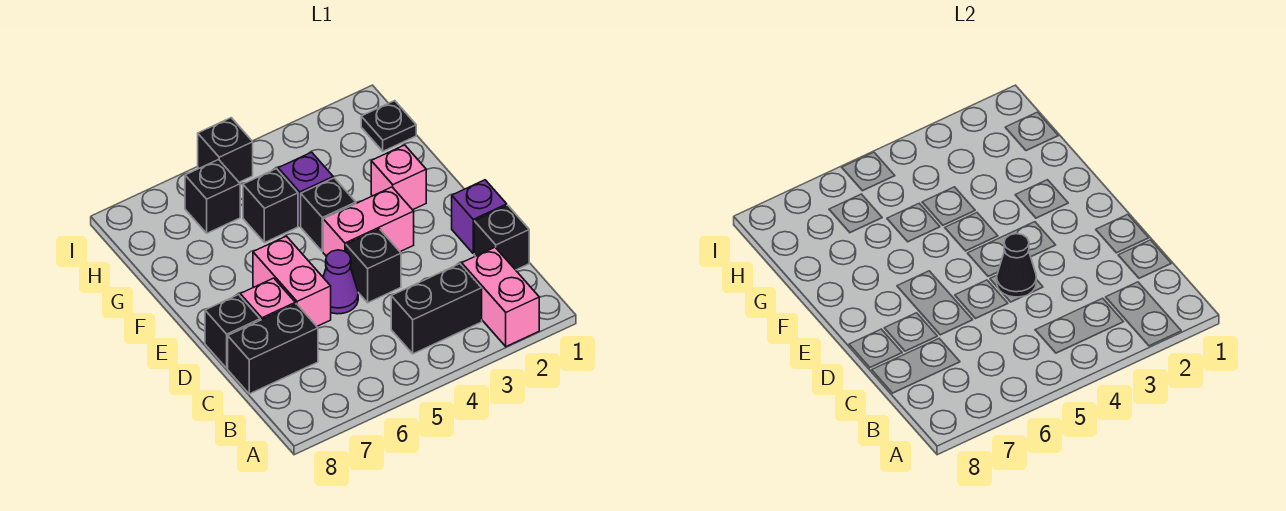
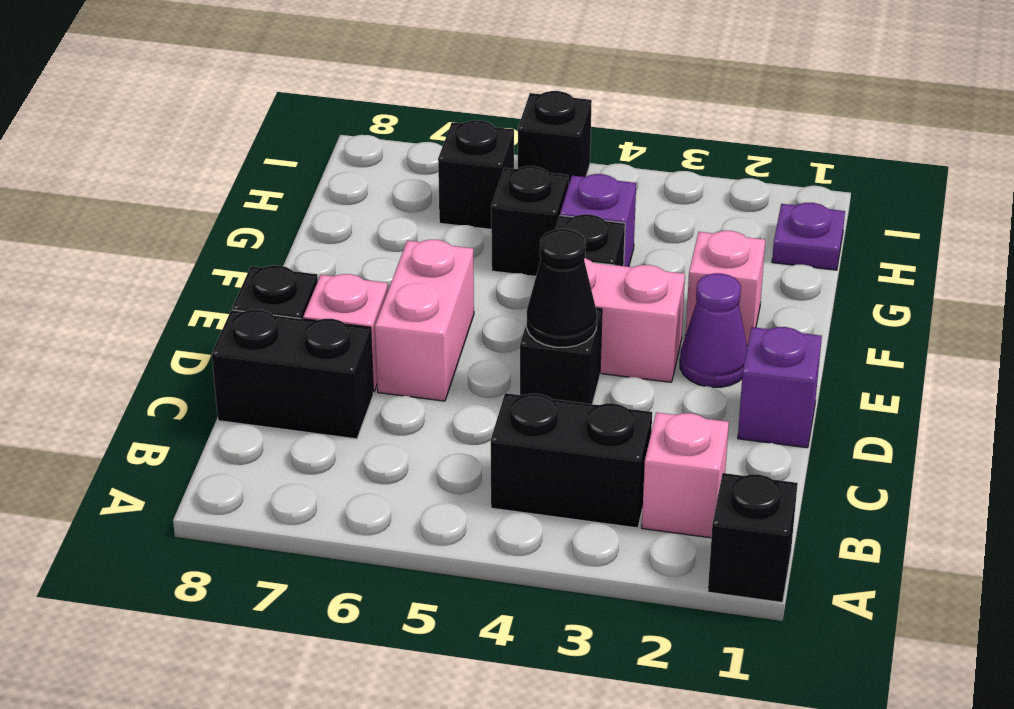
pink brick A2:B2 level 1 -> pink brick B2 level 1
black brick C1 level 1 -> black brick A1 level 1
purple cone D5 level 1 -> purple cone E2 level 1
black plate H1 level 1 -> purple plate H1 level 1

